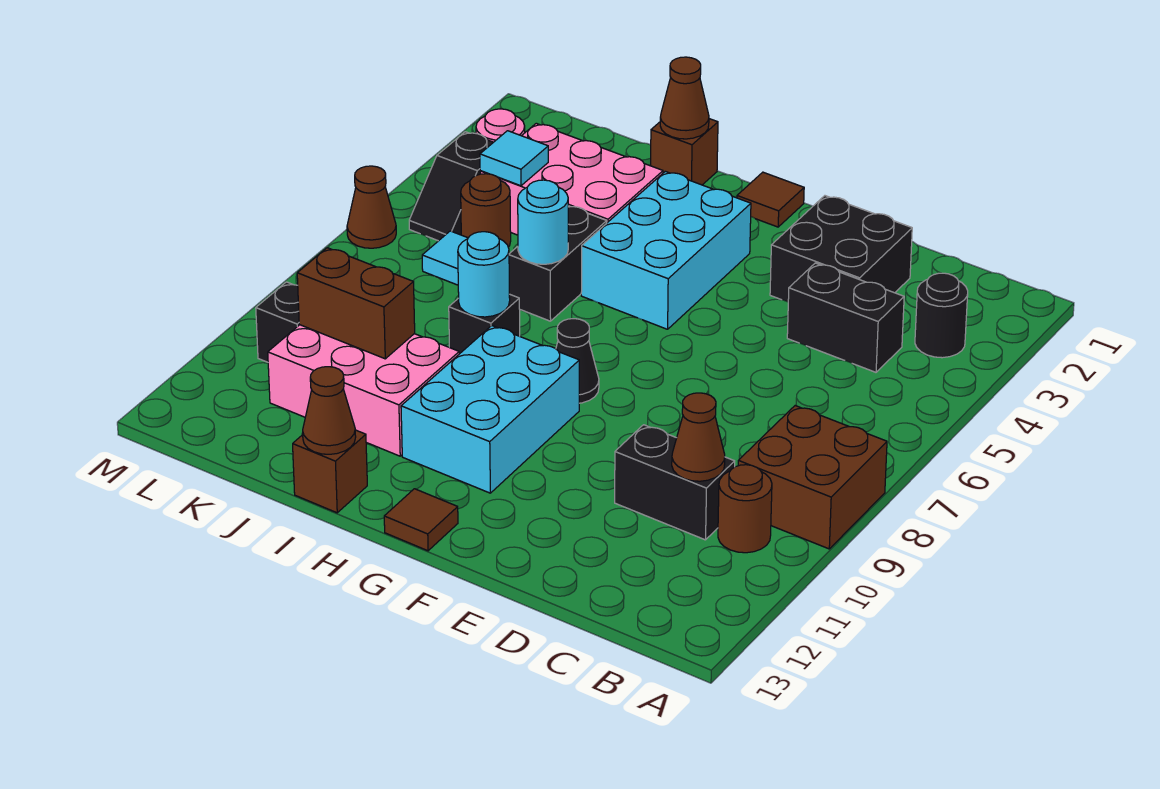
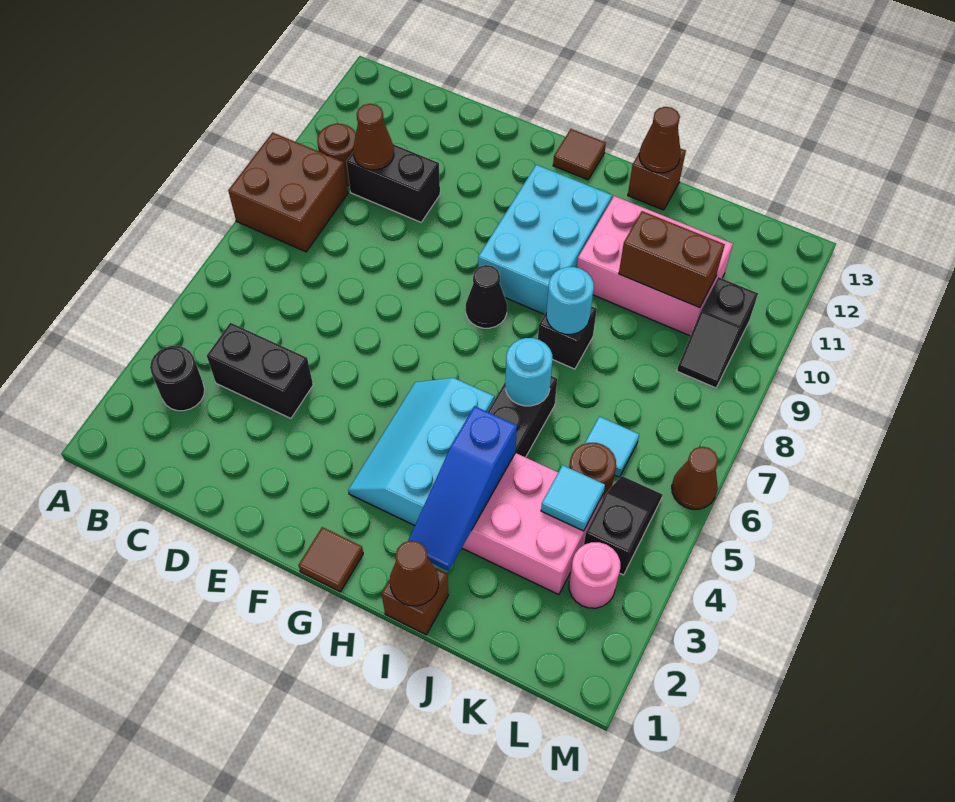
black brick D2:E3 level 1 -> none
cyan brick G3:H5 level 1 -> cyan slope G3:H5 level 1 top H
none -> blue slope I2:I4 level 2 top 4

